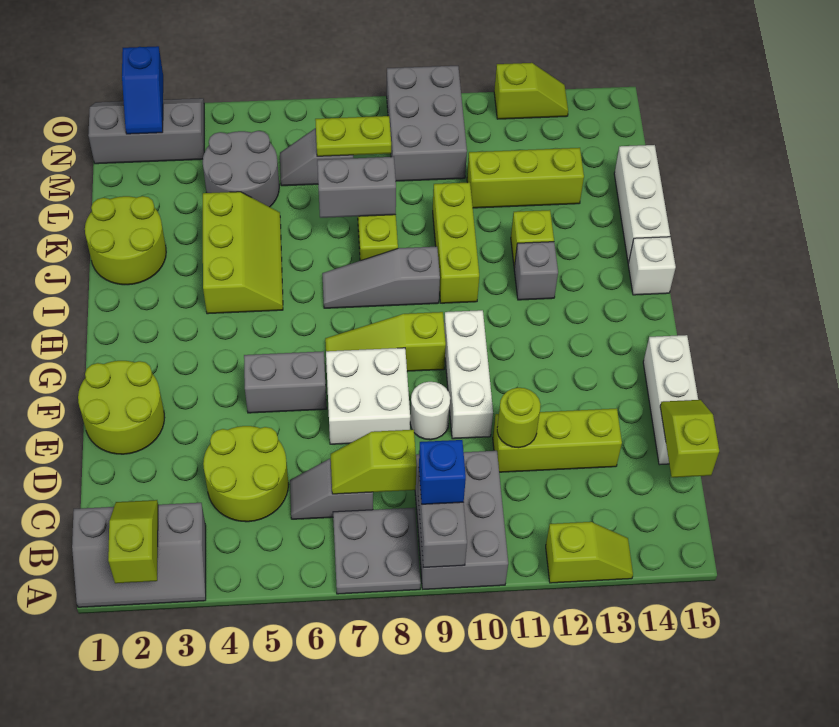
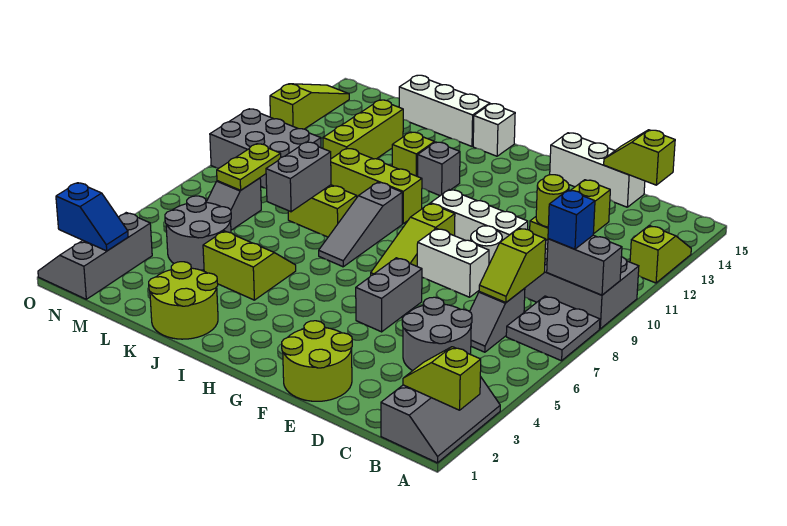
lime round brick C4:D5 level 1 -> grey round brick C4:D5 level 1
white brick E7:F8 level 1 -> white brick E8:F8 level 1
lime slope I4:K5 level 1 top 4 -> lime slope J4:K5 level 1 top 4
lime slope O12:O13 level 1 top 12 -> lime slope O12:O14 level 1 top 12

